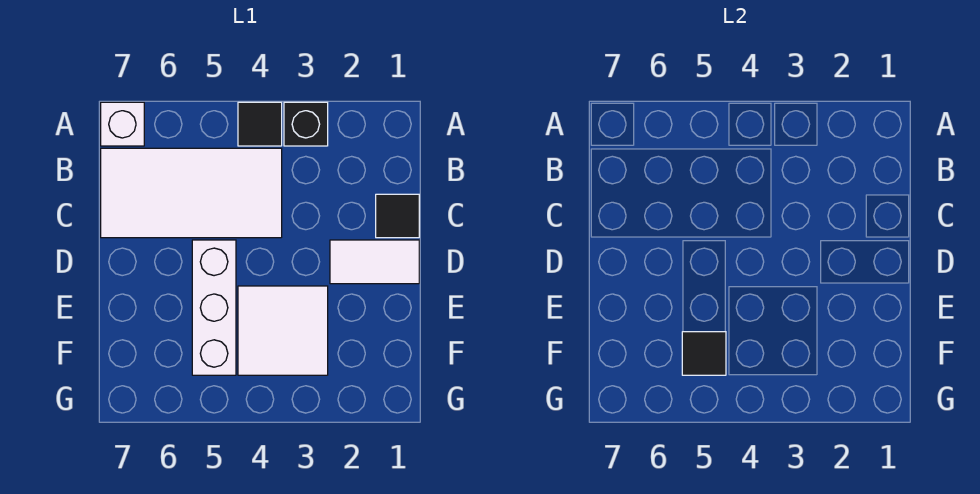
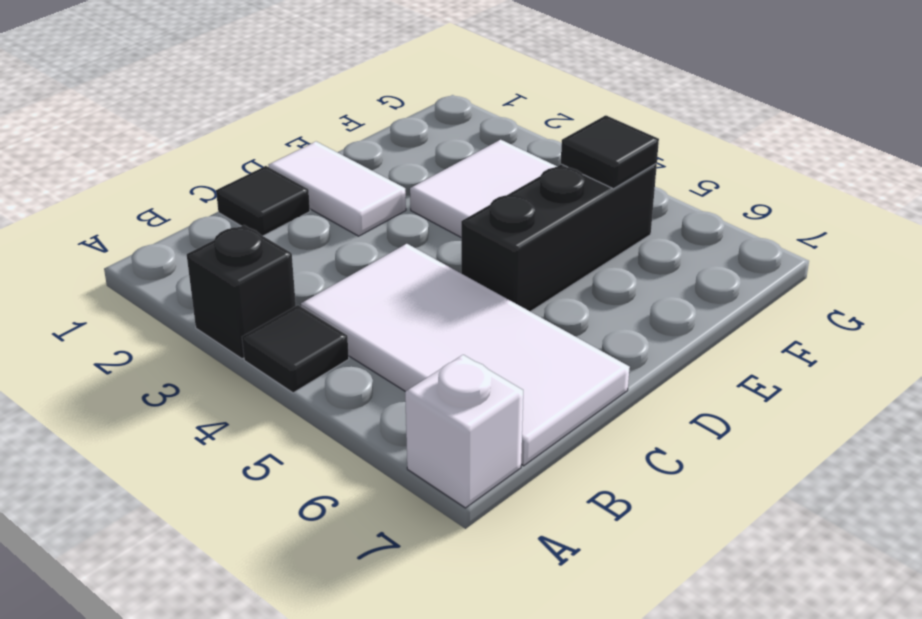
white brick D5:F5 level 1 -> black brick D5:F5 level 1

